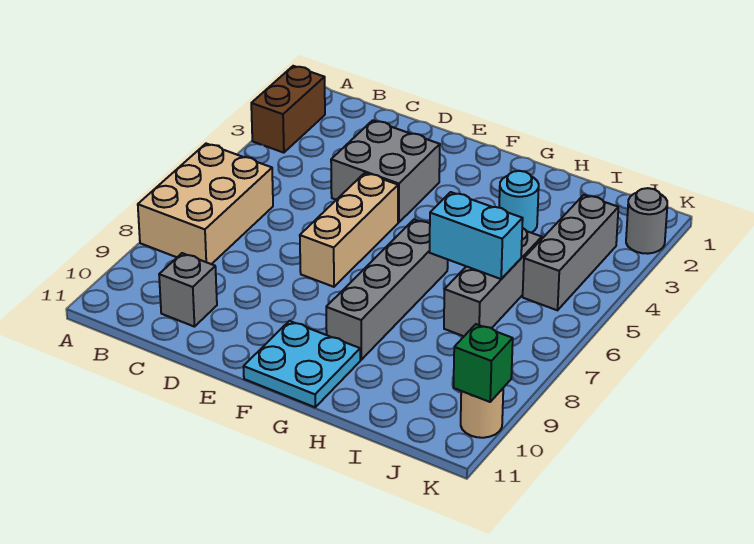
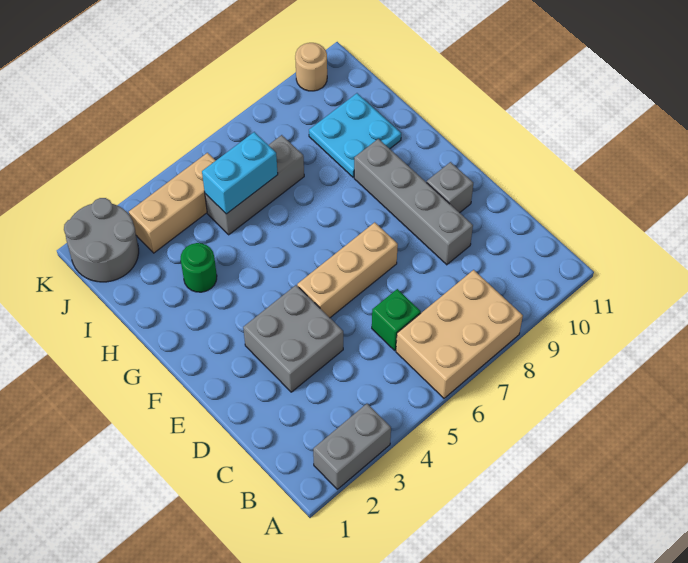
brown brick A2:A3 level 1 -> grey brick A2:A3 level 1
grey brick C10 level 1 -> grey brick E10 level 1
cyan plate F10:G11 level 1 -> cyan plate H9:I10 level 1
grey brick G6:G9 level 1 -> grey brick D9:G9 level 1
cyan round brick H3 level 1 -> green round brick H3 level 1
cyan brick H6:I6 level 2 -> cyan brick I5:I6 level 2
grey brick J3:J5 level 1 -> tan brick J3:J5 level 1
grey round brick K2 level 1 -> grey round brick J1:K2 level 1
green brick K10 level 2 -> green brick C6 level 1

